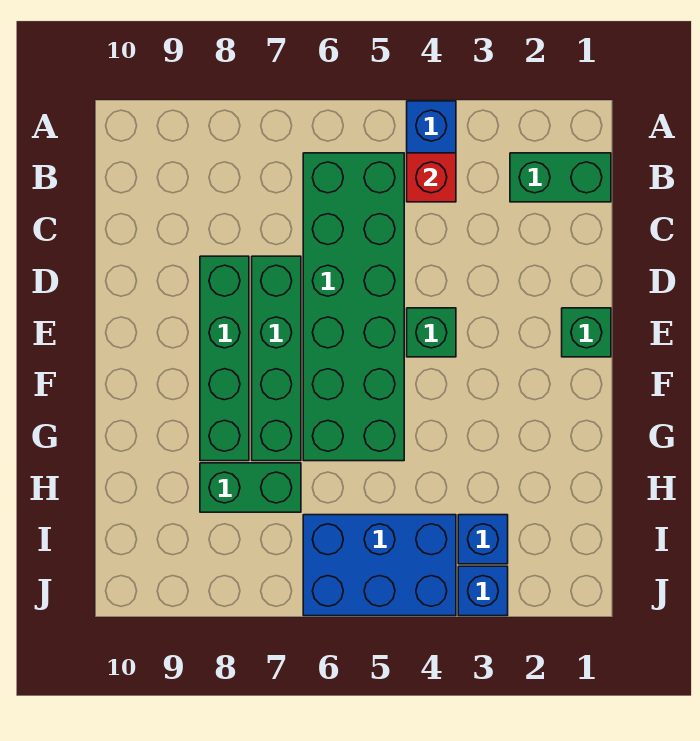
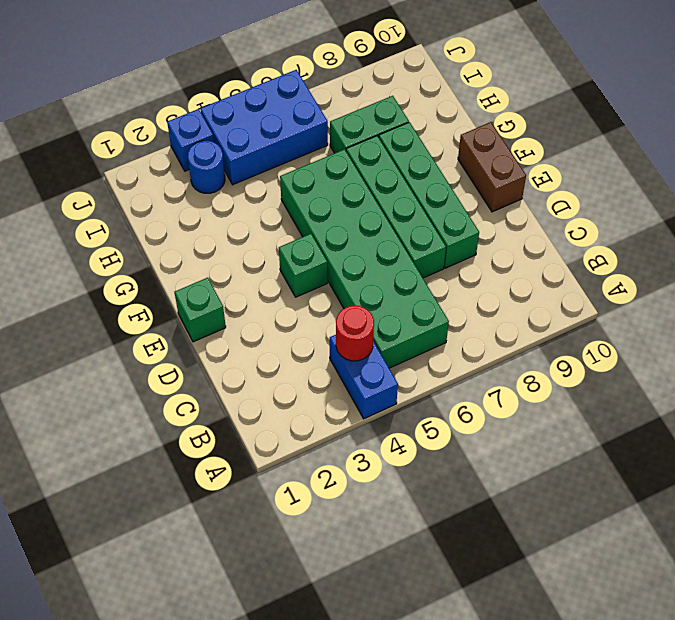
green brick B1:B2 level 1 -> none
red brick B4 level 2 -> red round brick B4 level 2
none -> brown brick E10:F10 level 1
blue brick I3 level 1 -> blue round brick I3 level 1

